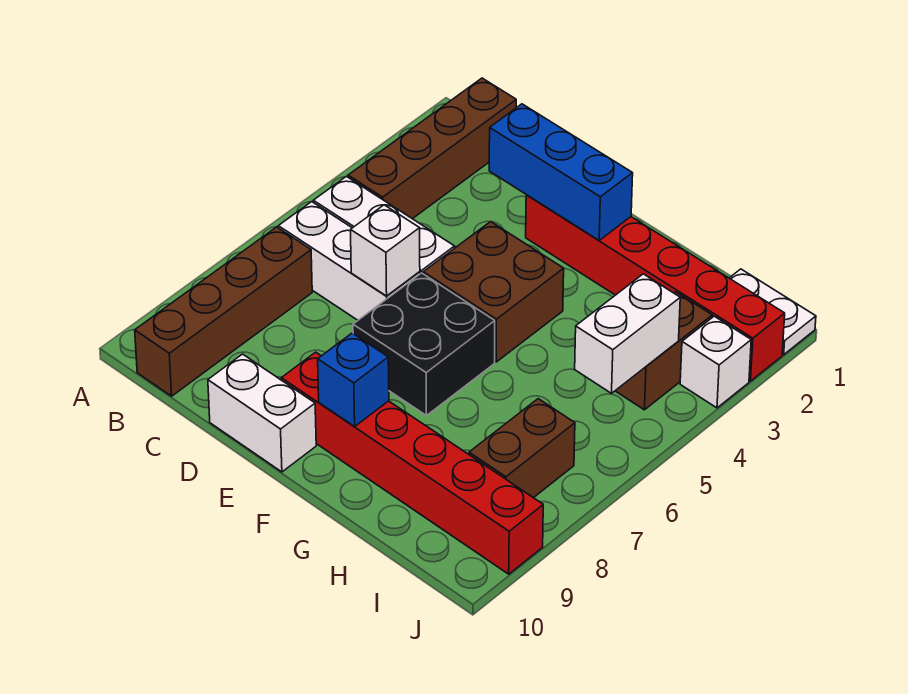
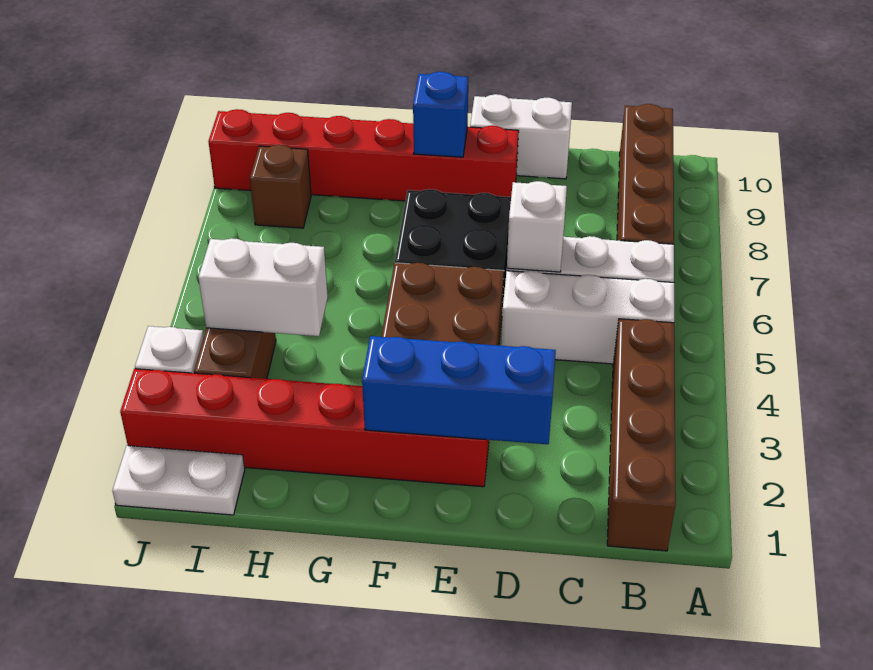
white brick I4:I5 level 2 -> white brick H4:I4 level 2
brown brick I7:I8 level 1 -> brown brick I8 level 1

